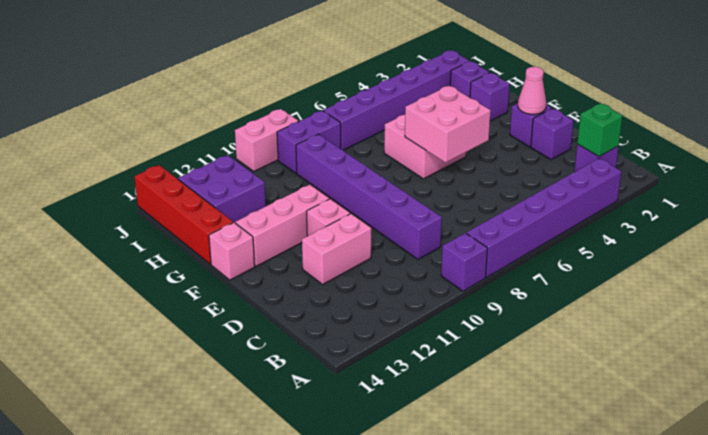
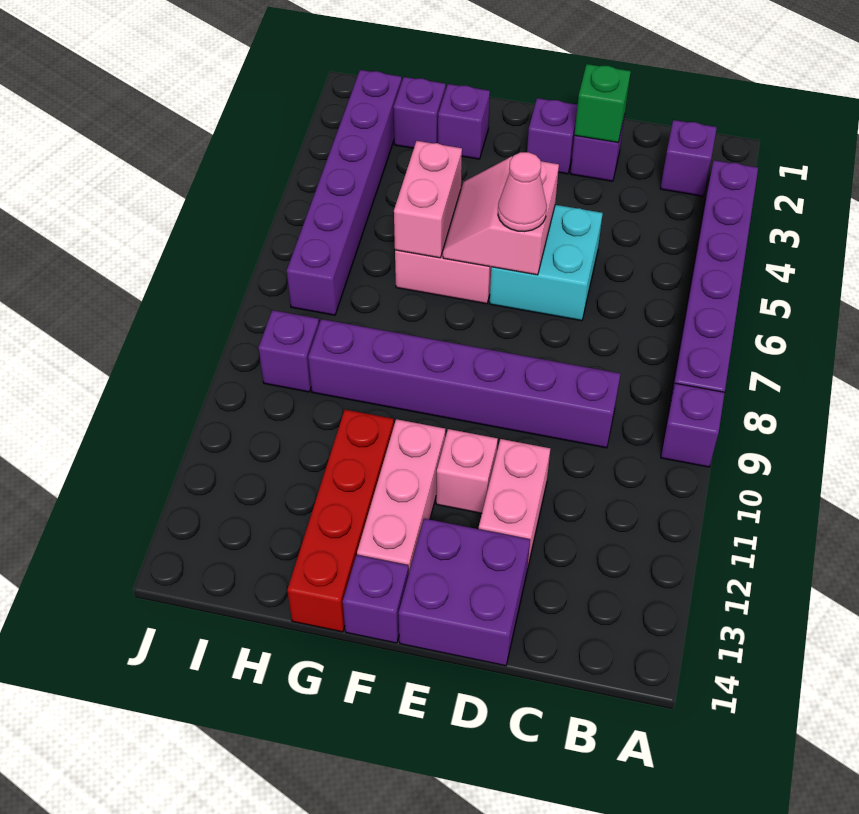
green brick B2 level 2 -> green brick D2 level 2
none -> cyan brick D5:E6 level 1
pink cone E2 level 2 -> pink cone E6 level 3
pink brick E5:F6 level 2 -> pink slope E5:F6 level 2 top E
pink brick F14 level 1 -> purple brick F14 level 1
red brick G14:J14 level 1 -> red brick G11:G14 level 1
purple brick H12:I13 level 1 -> purple brick D13:E14 level 1
purple brick I8:I9 level 1 -> purple brick I9 level 1
pink brick J9:J10 level 1 -> pink brick G5:G6 level 2

